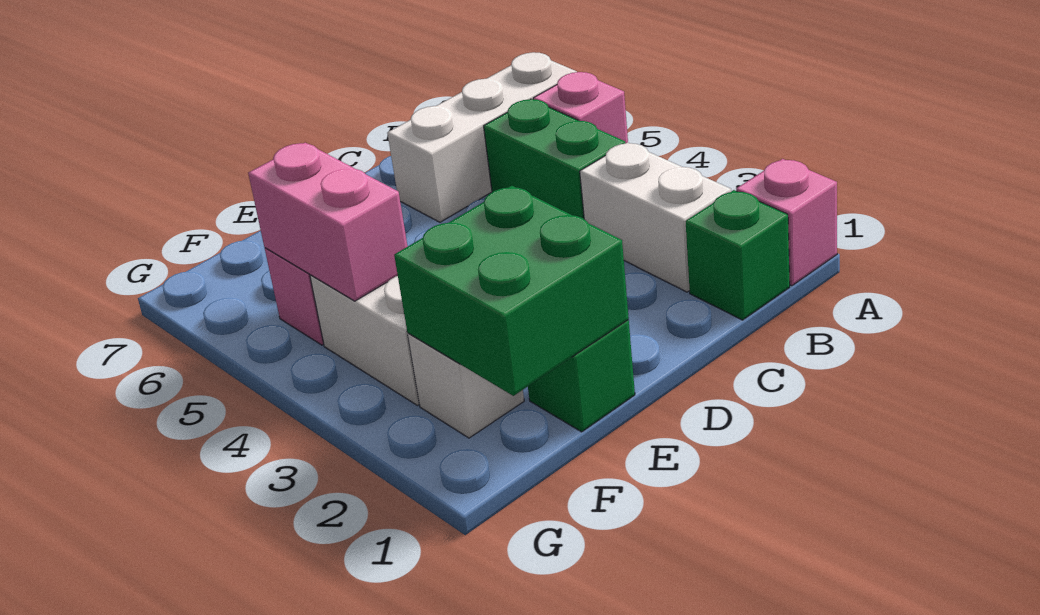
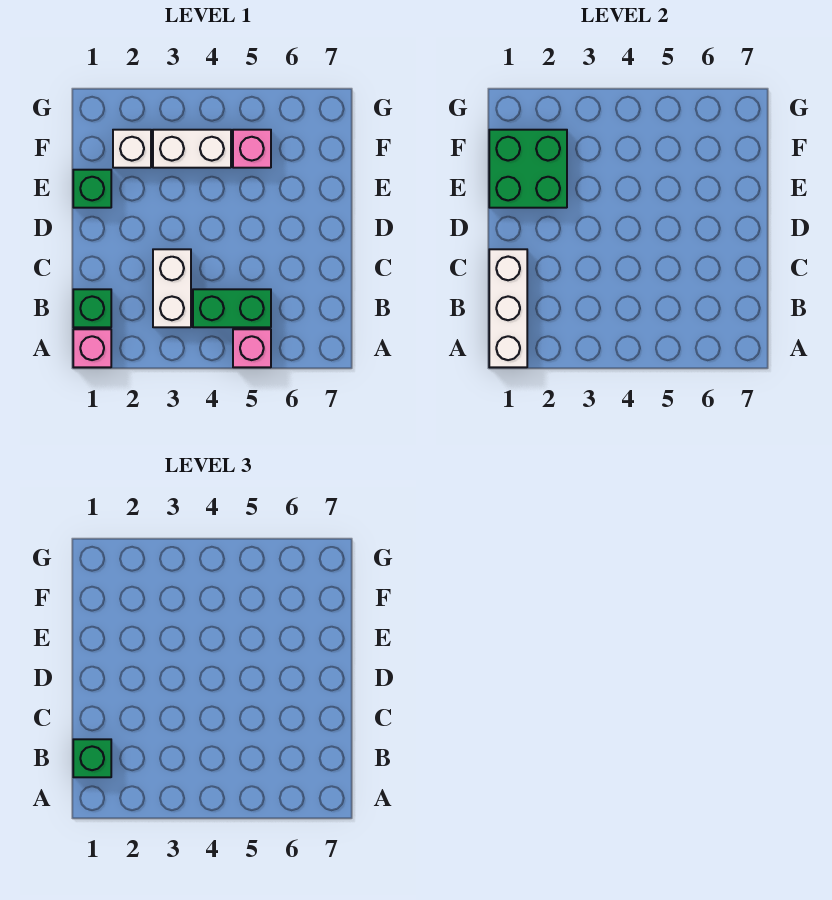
white brick A6:C6 level 1 -> white brick A1:C1 level 2
none -> green brick B1 level 3
white brick B2:B3 level 1 -> white brick B3:C3 level 1
pink brick F4:F5 level 2 -> none

